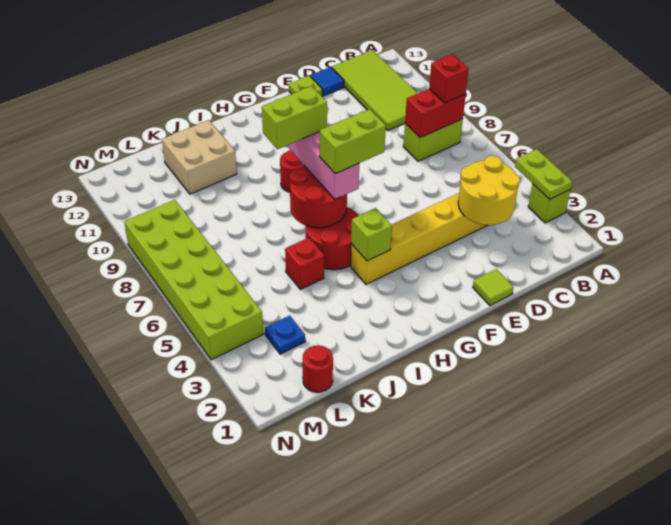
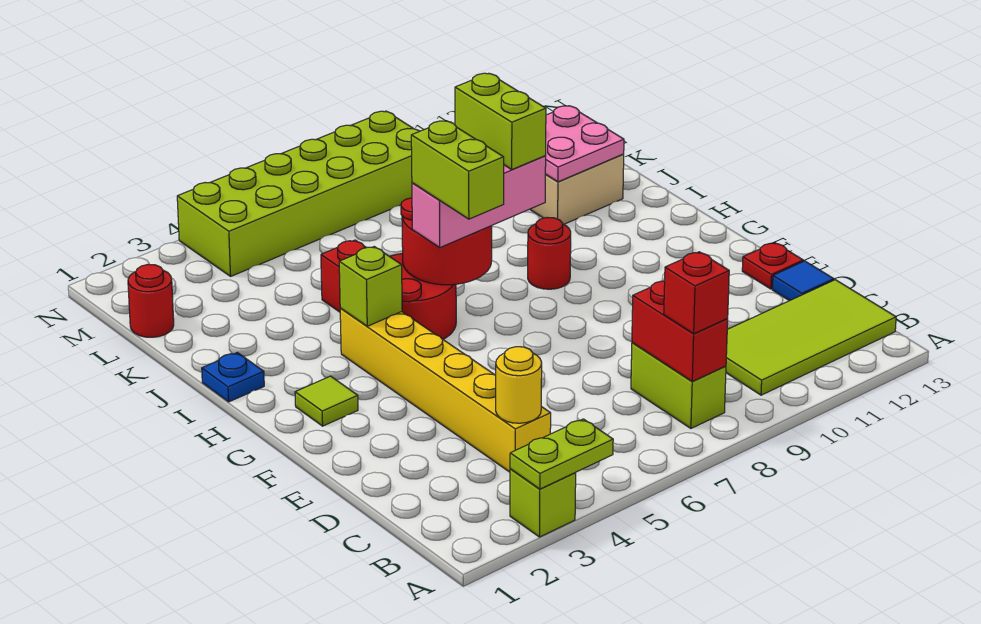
yellow round brick C3:D4 level 2 -> yellow round brick C4 level 2
lime tile E1 level 1 -> lime tile G2 level 1
lime plate E13 level 1 -> red plate E13 level 1
none -> pink plate J11:K12 level 2
blue plate L3 level 1 -> blue plate I1 level 1

